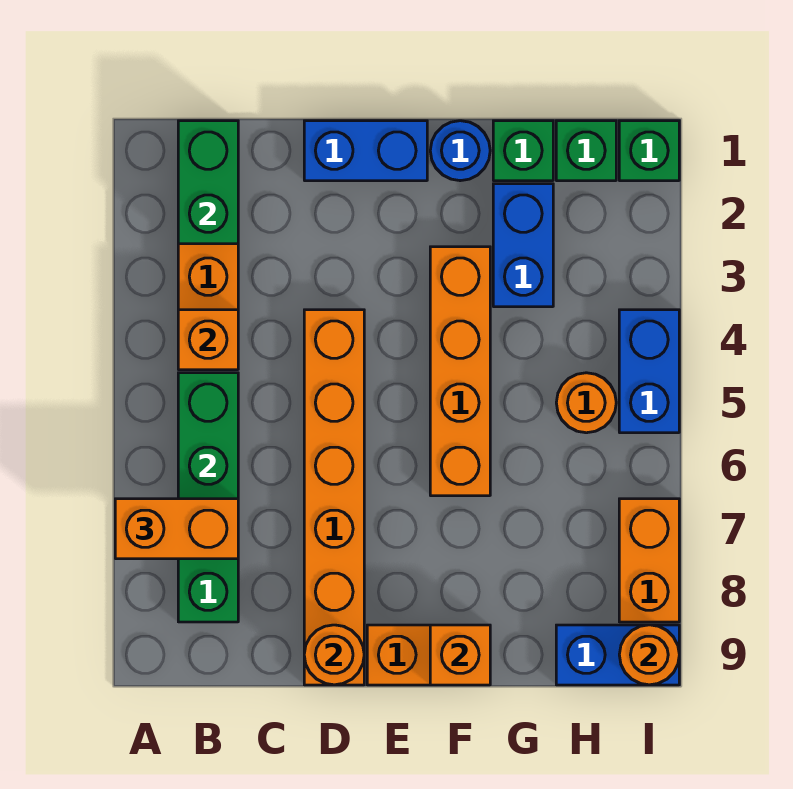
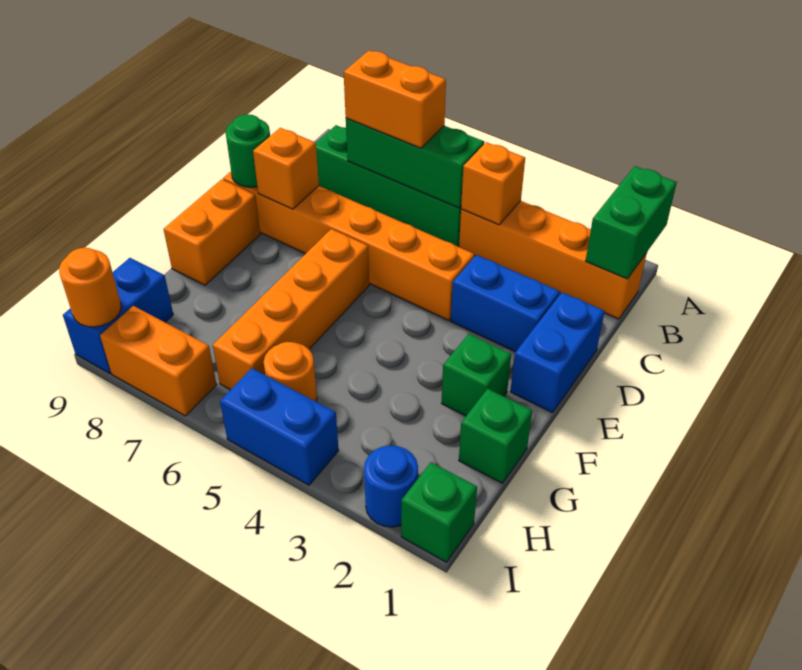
orange brick A7:B7 level 3 -> orange brick B6:B7 level 3
green brick B1:B2 level 2 -> green brick A1:B1 level 2
orange round brick D9 level 2 -> green round brick D9 level 2
blue round brick F1 level 1 -> blue round brick I2 level 1
orange brick F3:F6 level 1 -> orange brick E6:H6 level 1
orange brick F9 level 2 -> orange brick D8 level 2
blue brick G2:G3 level 1 -> blue brick D2:D3 level 1
green brick H1 level 1 -> green brick F2 level 1

